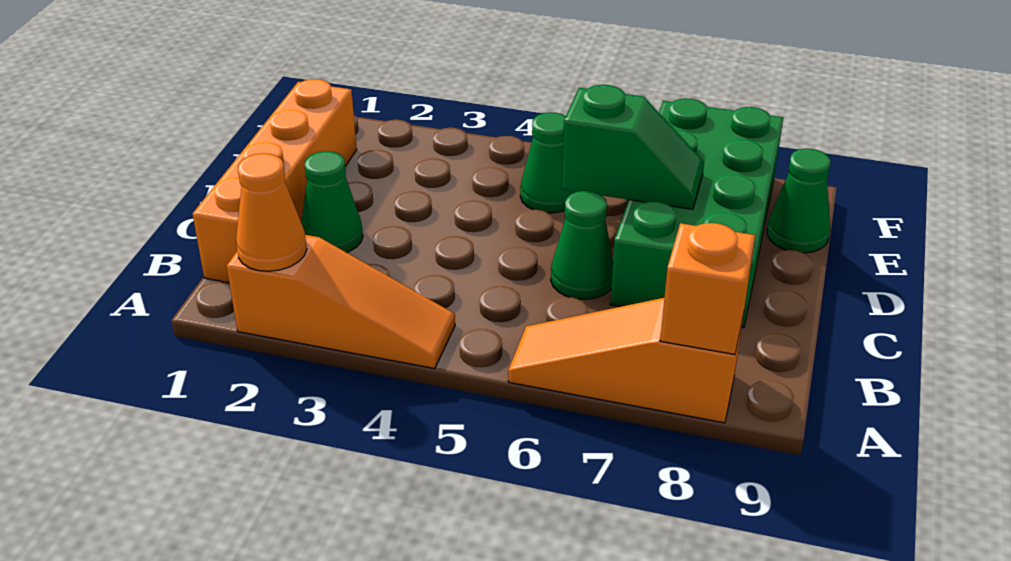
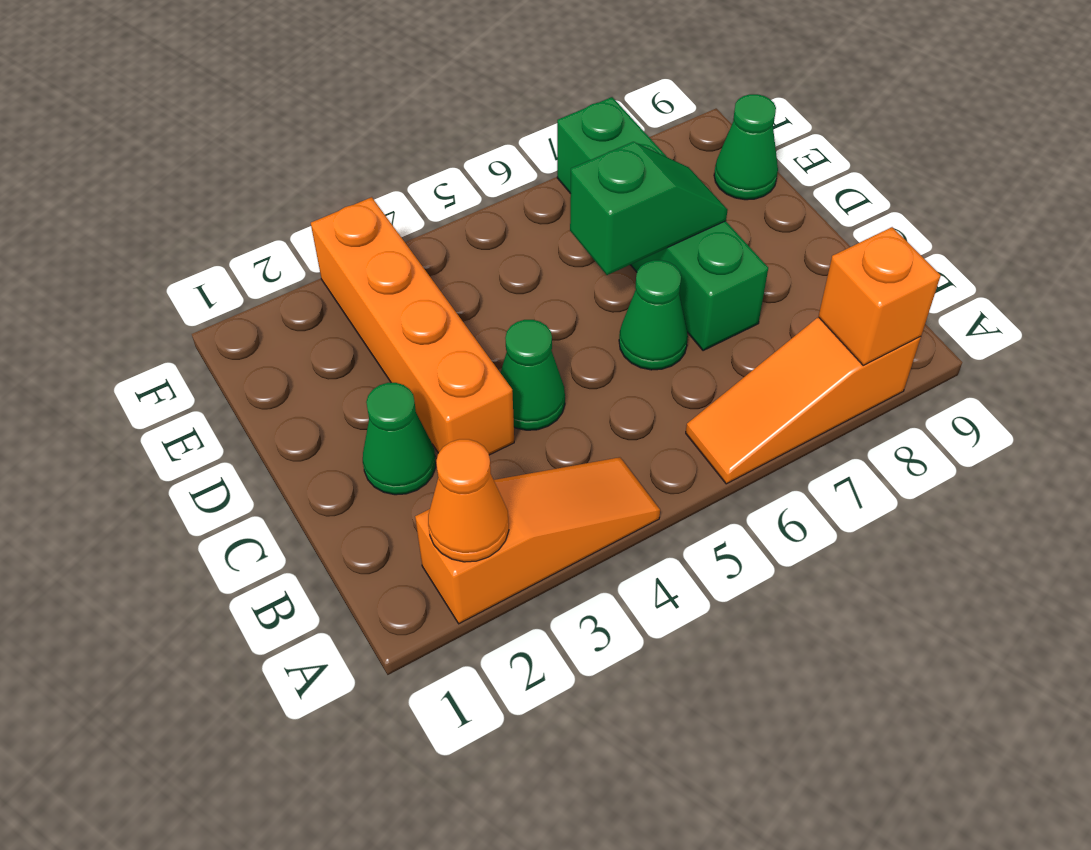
orange brick B1:E1 level 1 -> orange brick C3:F3 level 1
green brick C7:F8 level 1 -> green brick C7:F7 level 1
green cone E5 level 1 -> green cone C4 level 1

